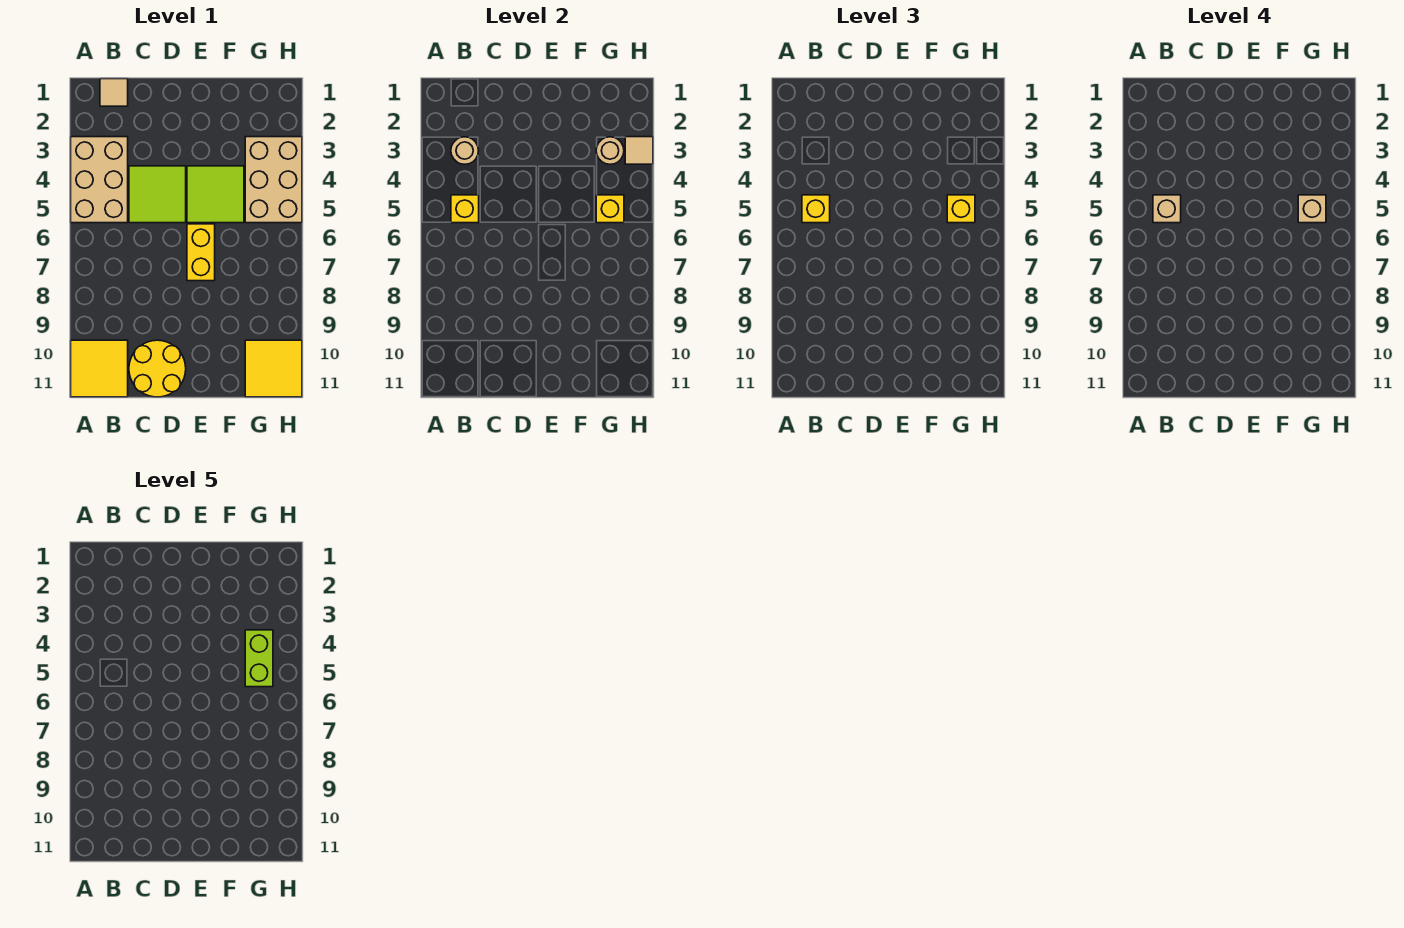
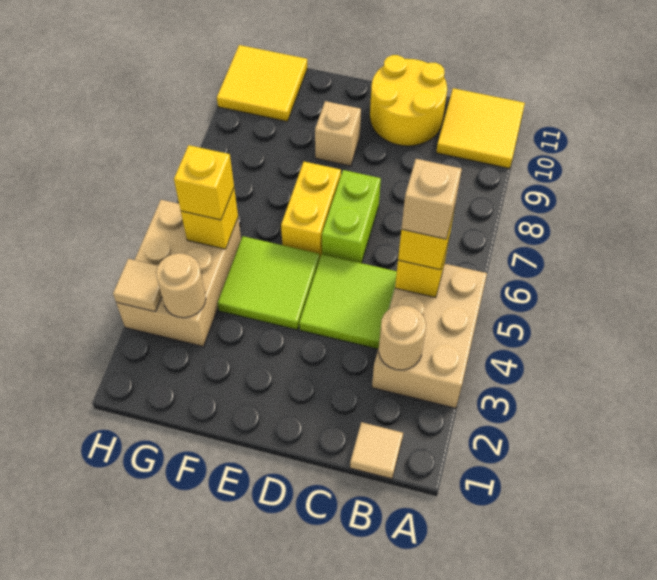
lime brick G4:G5 level 5 -> lime brick D6:D7 level 1
tan brick G5 level 4 -> tan brick E9 level 1

